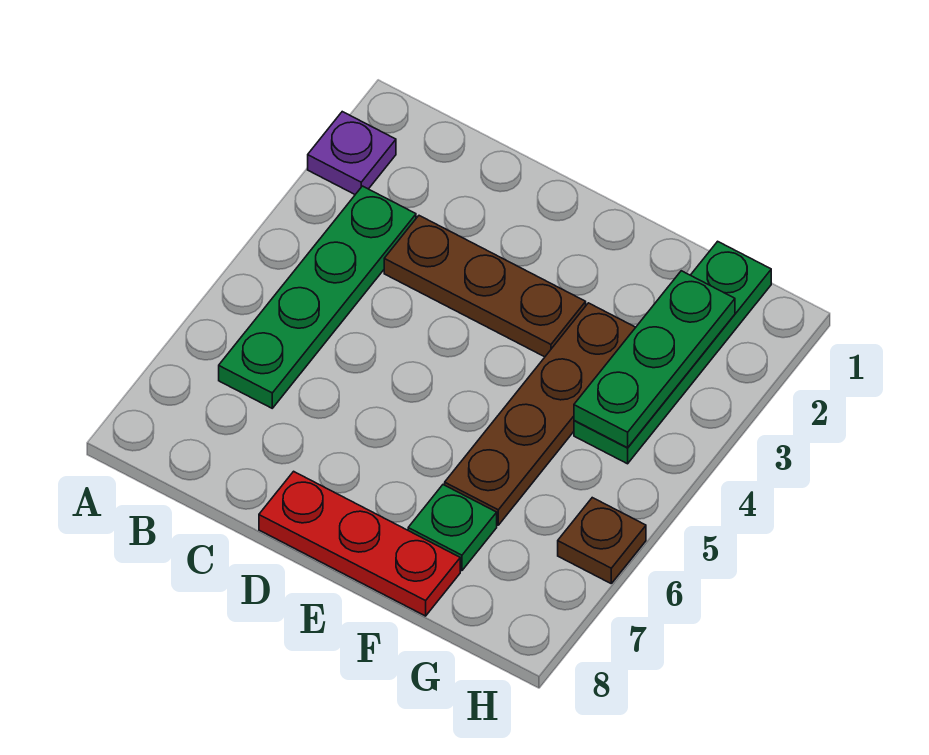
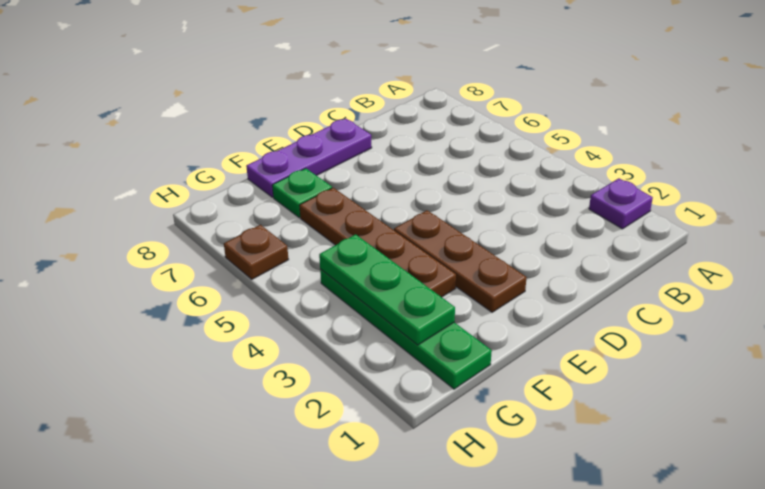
green plate B3:B6 level 1 -> none
brown plate C3:E3 level 1 -> brown plate E2:E4 level 1
red plate D8:F8 level 1 -> purple plate D8:F8 level 1

